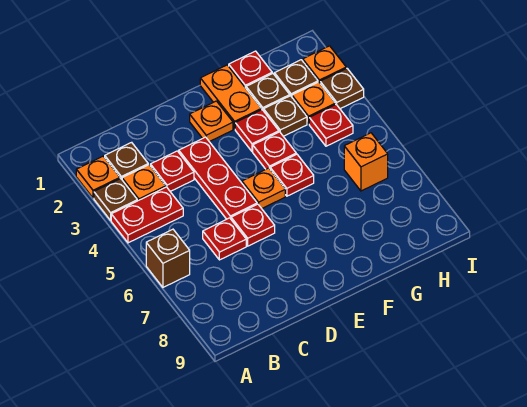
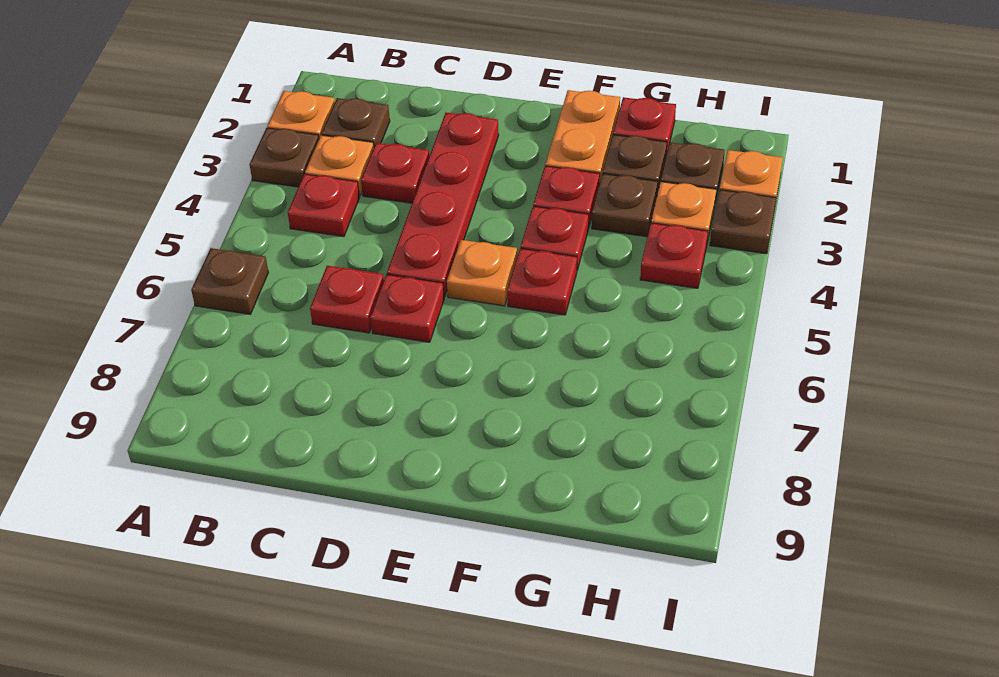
red plate A4:B4 level 1 -> red plate B4 level 1
brown brick A6 level 1 -> brown plate A6 level 1
red plate D3:D5 level 1 -> red plate D2:D5 level 1
orange plate E2 level 1 -> none
orange brick H6 level 1 -> none

